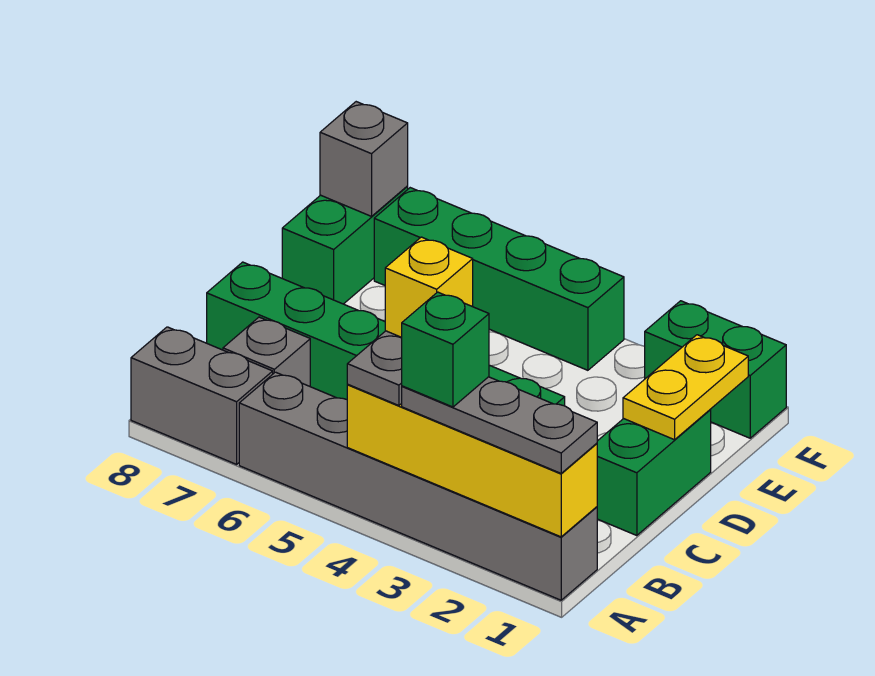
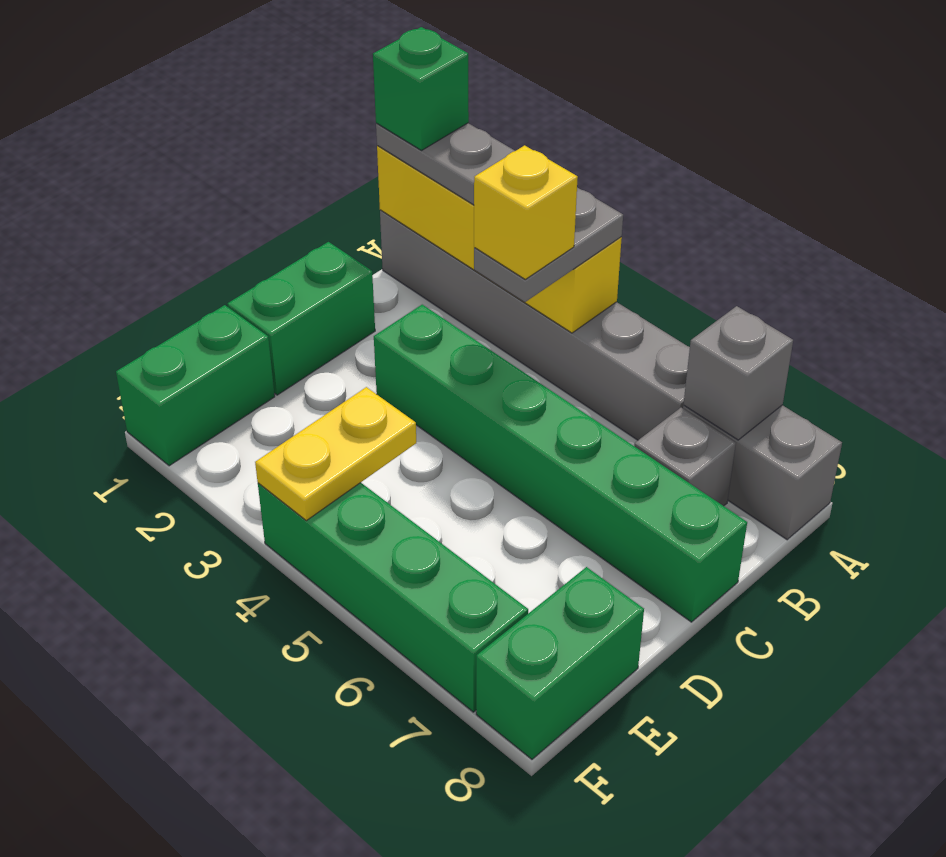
green brick A3 level 4 -> green brick A1 level 4
yellow plate D1:E1 level 2 -> yellow plate E4:F4 level 2
green brick F1:F2 level 1 -> green brick E1:F1 level 1
grey brick F8 level 2 -> grey brick A7 level 2

